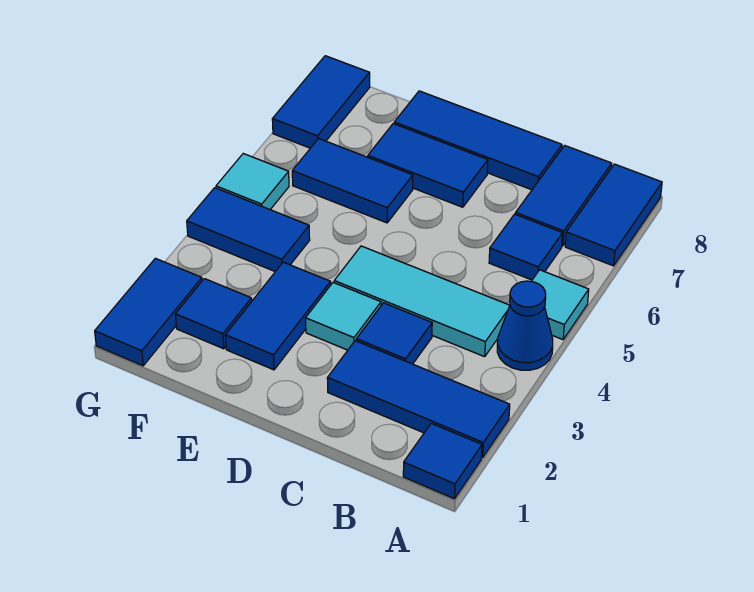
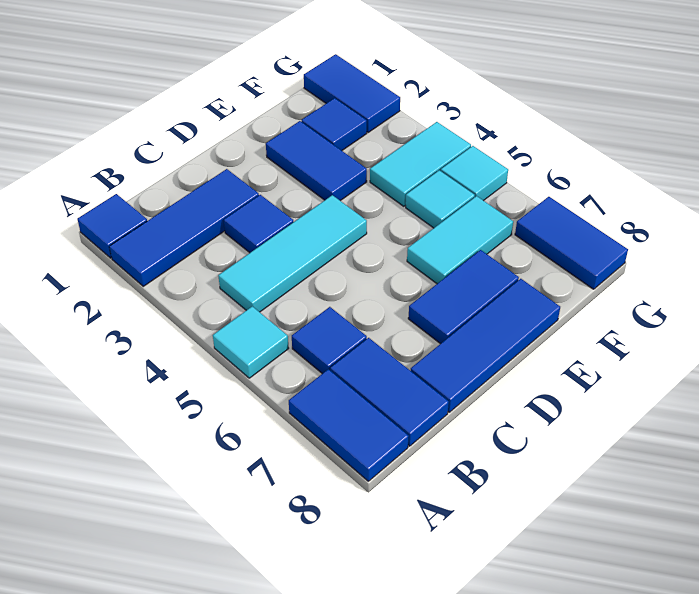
blue cone A4 level 1 -> none
cyan tile D3 level 1 -> cyan tile F5 level 1
blue tile E6:F6 level 1 -> cyan tile E6:F6 level 1
blue tile F4:G4 level 1 -> cyan tile F4:G4 level 1

